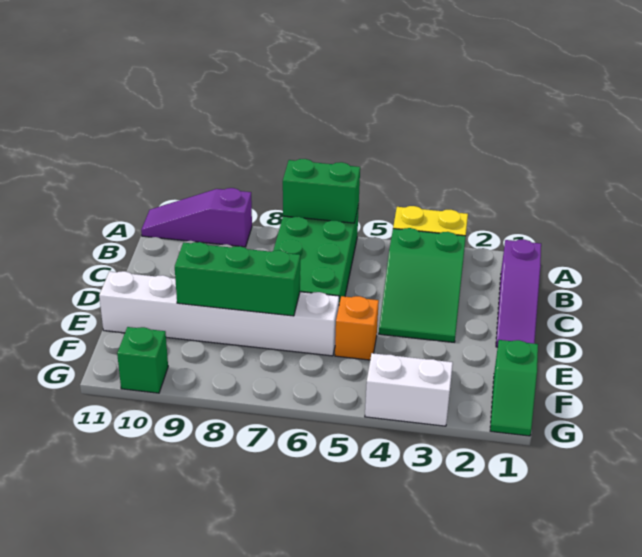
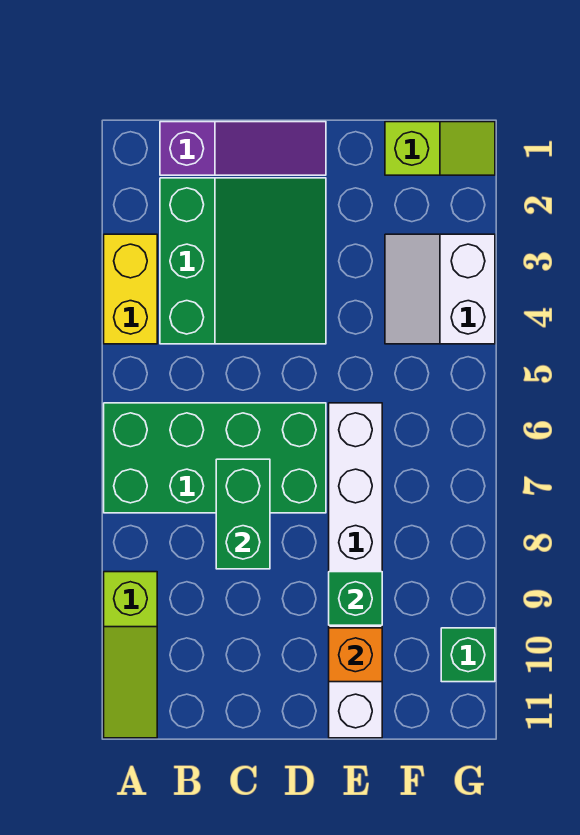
green brick A6:A7 level 2 -> green brick C7:C8 level 2
purple slope A9:A11 level 1 top 9 -> lime slope A9:A11 level 1 top 9
green slope B3:D4 level 1 top B -> green slope B2:D4 level 1 top B
orange brick E5 level 1 -> orange brick E10 level 2
green brick E7:E9 level 2 -> green brick E9 level 2
green slope F1:G1 level 1 top F -> lime slope F1:G1 level 1 top F

